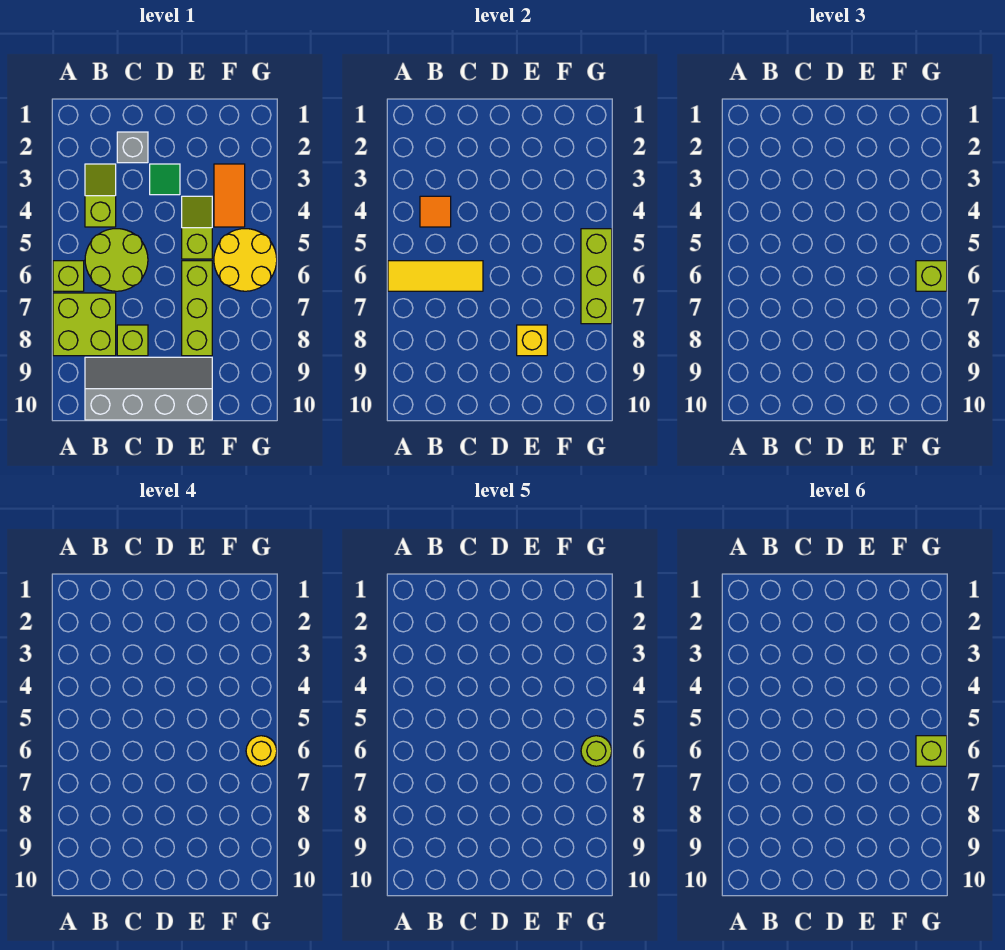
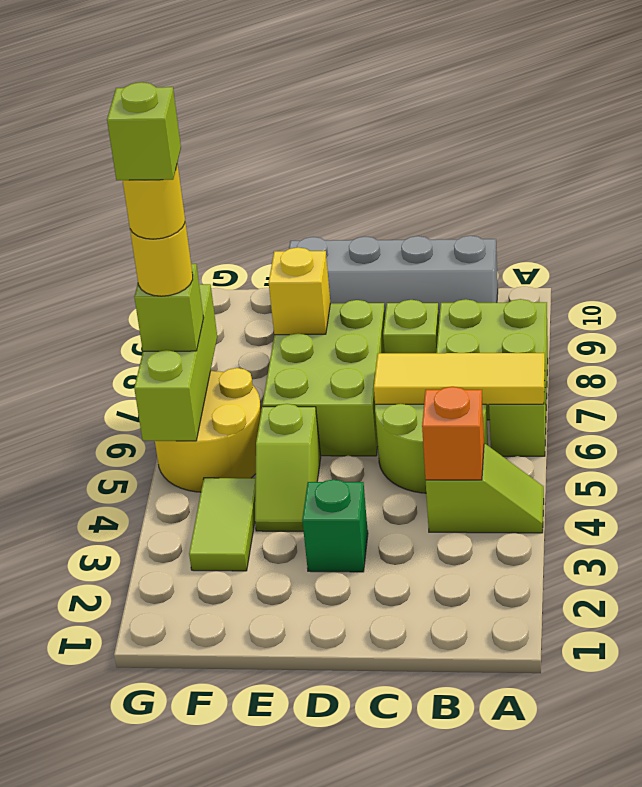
lime slope B3:B4 level 1 top 4 -> lime slope A4:B4 level 1 top B
orange tile B4 level 2 -> orange brick B4 level 2
grey brick C2 level 1 -> none
green tile D3 level 1 -> green brick D3 level 1
lime brick E6:E8 level 1 -> lime brick D6:E8 level 1
orange tile F3:F4 level 1 -> lime tile F3:F4 level 1
lime round brick G6 level 5 -> yellow round brick G6 level 5

